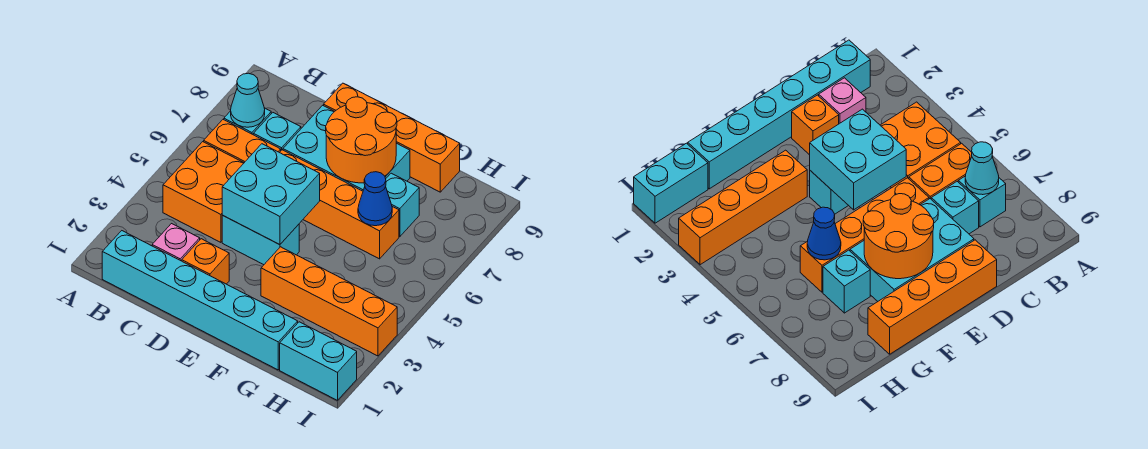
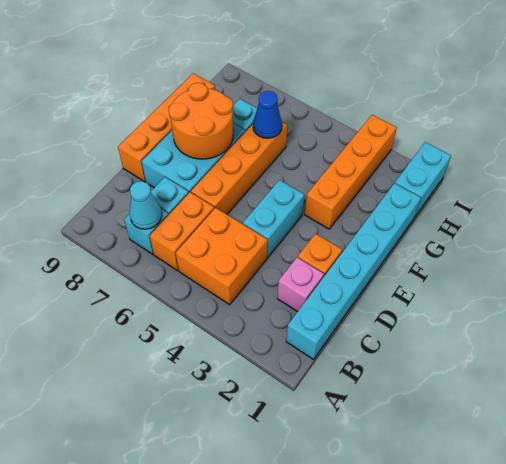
cyan brick D4:E5 level 2 -> none

